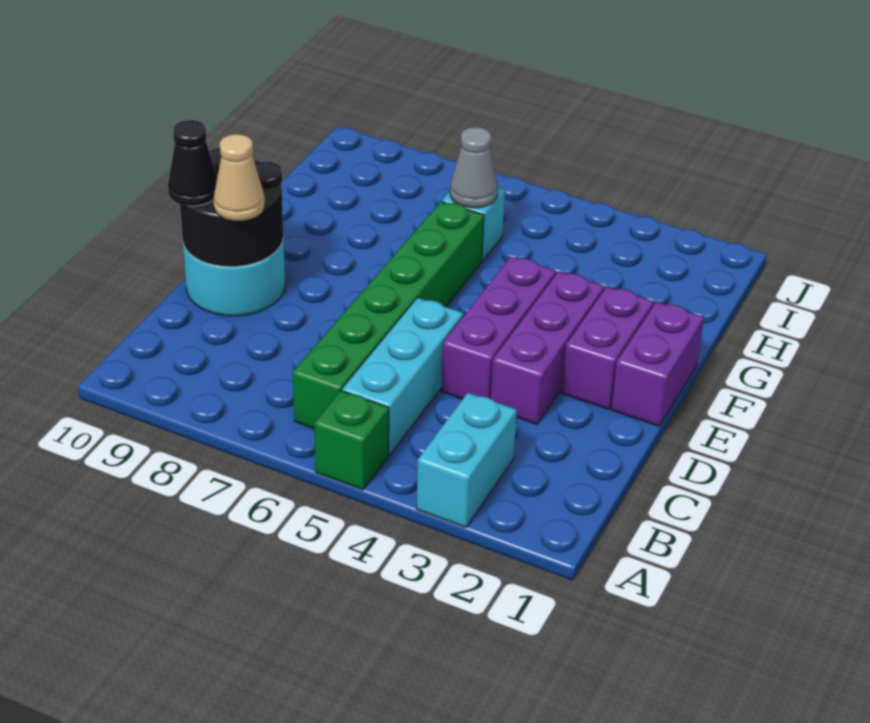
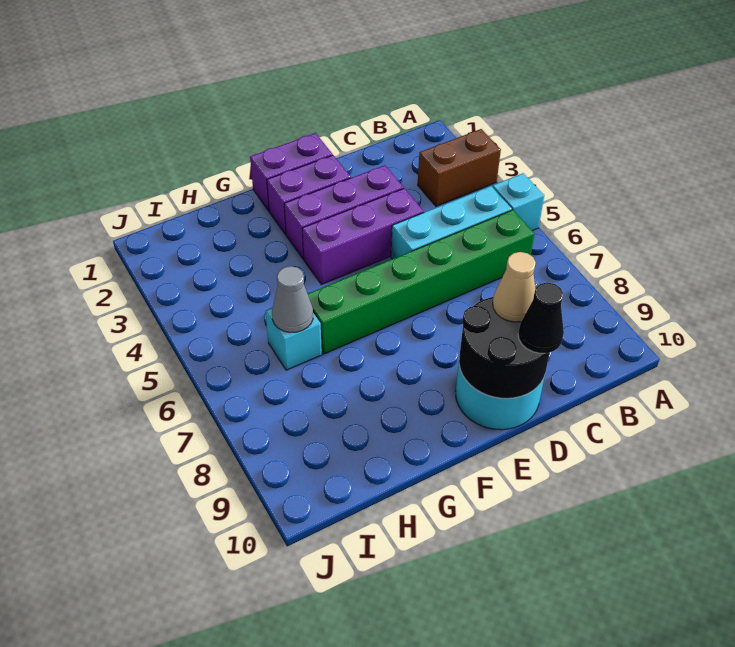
cyan brick A3:B3 level 1 -> brown brick A3:B3 level 1
green brick A5 level 1 -> cyan brick A5 level 1

